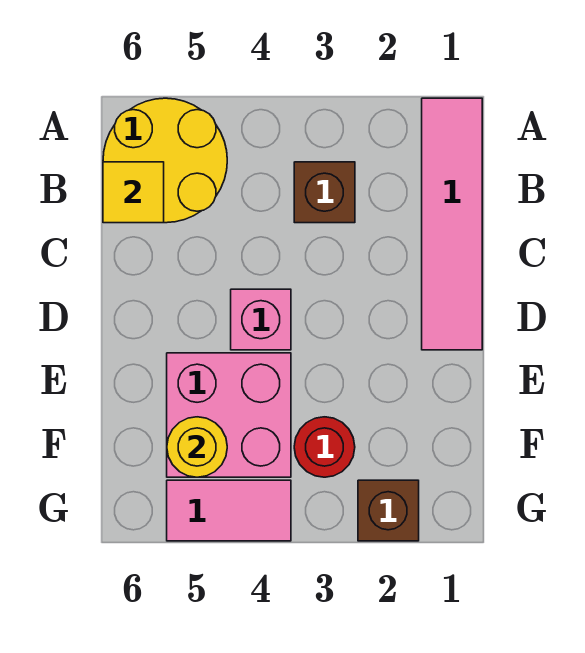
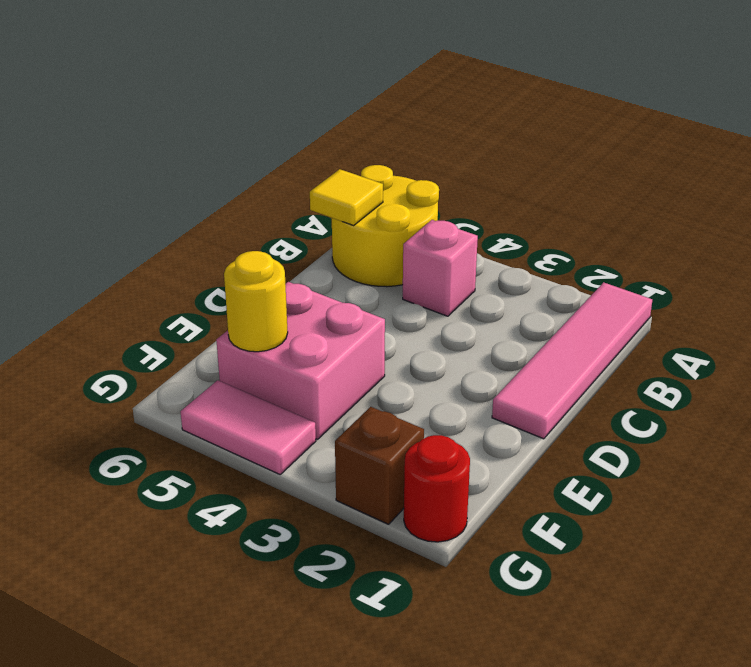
brown brick B3 level 1 -> none
pink brick D4 level 1 -> pink brick B4 level 1
red round brick F3 level 1 -> red round brick G1 level 1

